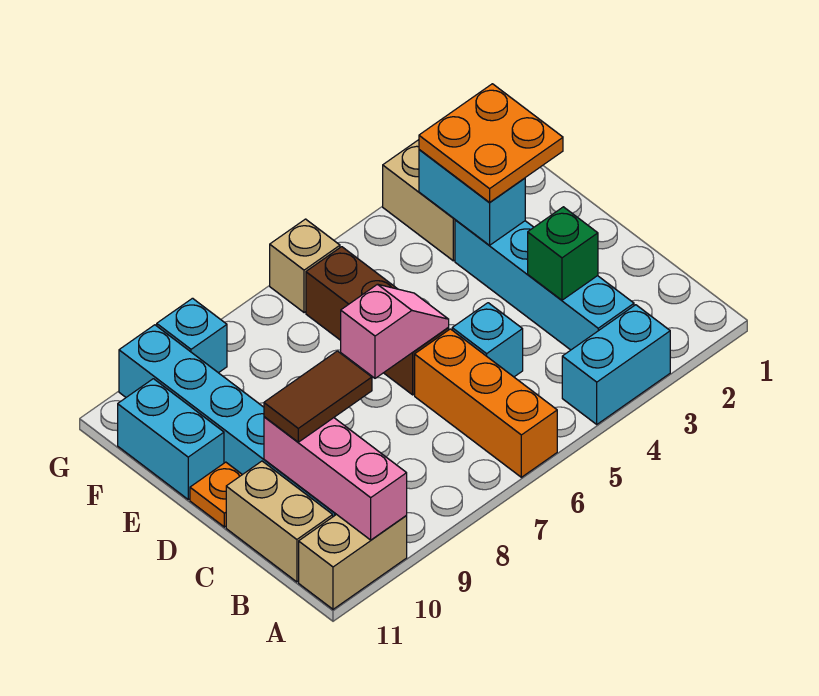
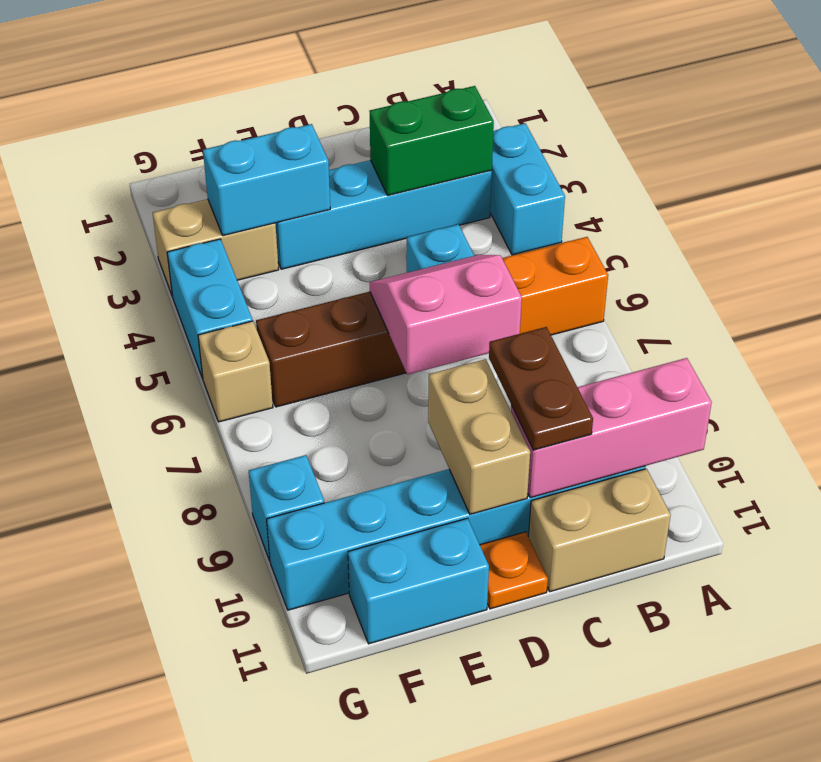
tan brick A10:A11 level 1 -> tan brick D9:D10 level 2
green brick C3 level 2 -> green brick B3:C3 level 2
brown tile C9:C10 level 3 -> brown plate C9:C10 level 3
pink slope D6:D7 level 2 top 7 -> pink slope C6:D7 level 2 top 7
orange plate E2:F3 level 3 -> none
none -> cyan brick G4:G5 level 1

